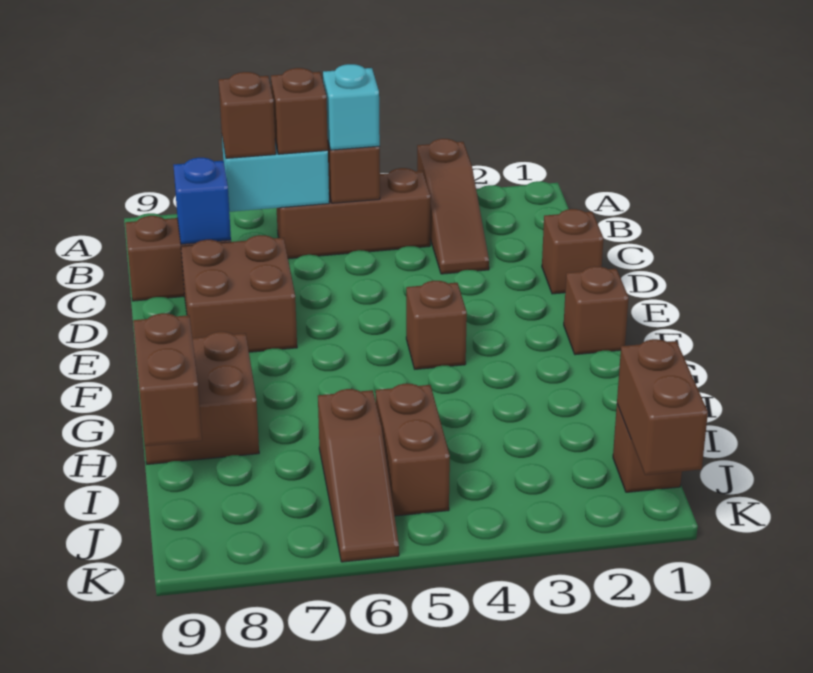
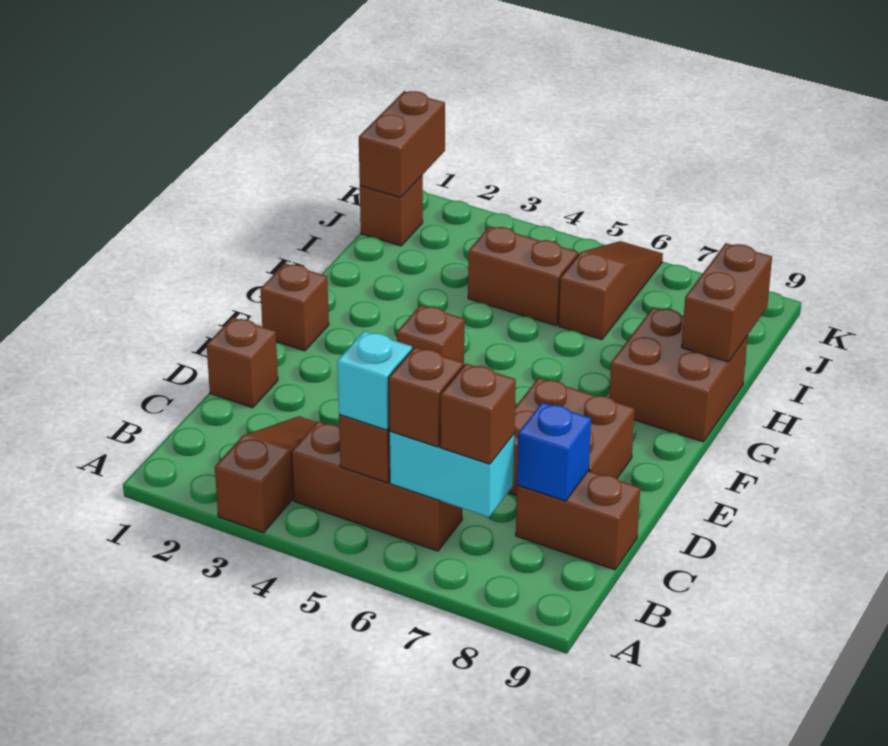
brown brick I5:J5 level 1 -> brown brick I4:I5 level 1

